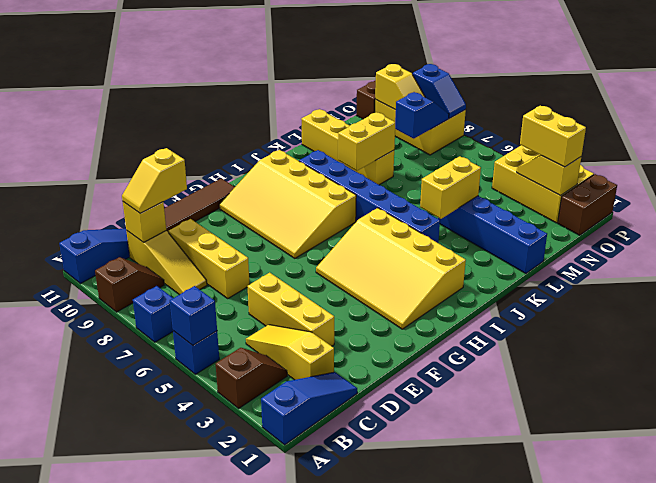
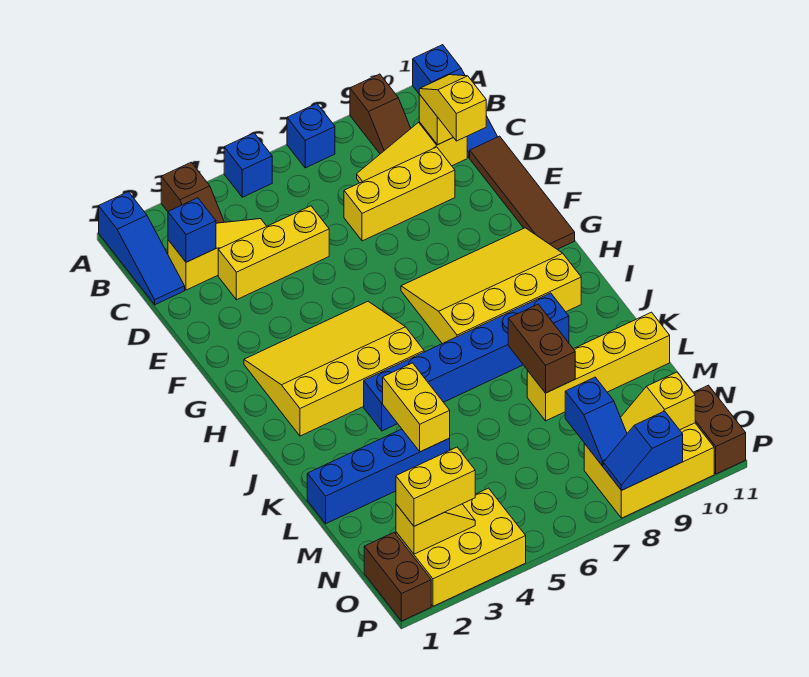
blue brick A5 level 2 -> blue brick C2 level 2
yellow brick K8:L8 level 2 -> brown brick K8:L8 level 2

